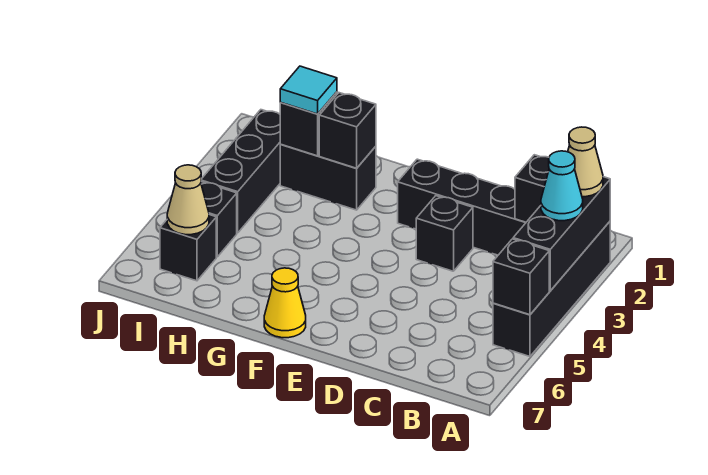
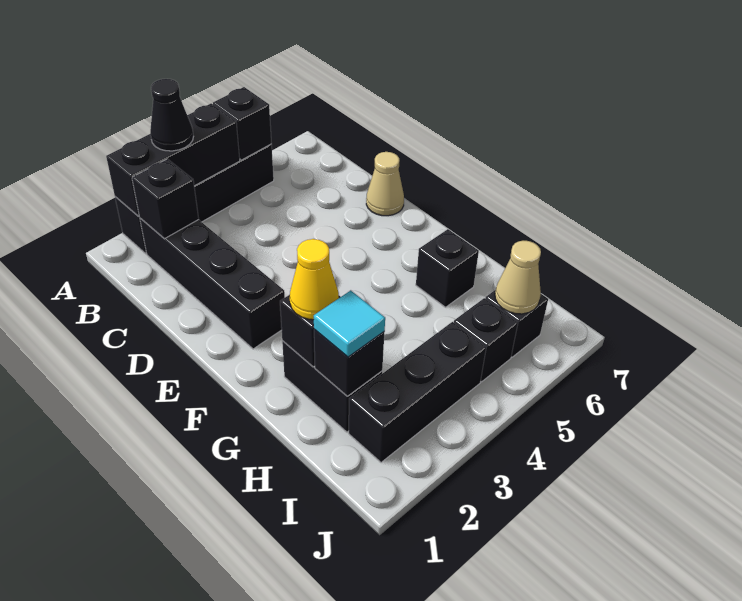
tan cone A2 level 3 -> tan cone D7 level 1
cyan cone A3 level 3 -> black cone A3 level 3
black brick D3 level 1 -> black brick G6 level 1
yellow cone F7 level 1 -> yellow cone G2 level 3

